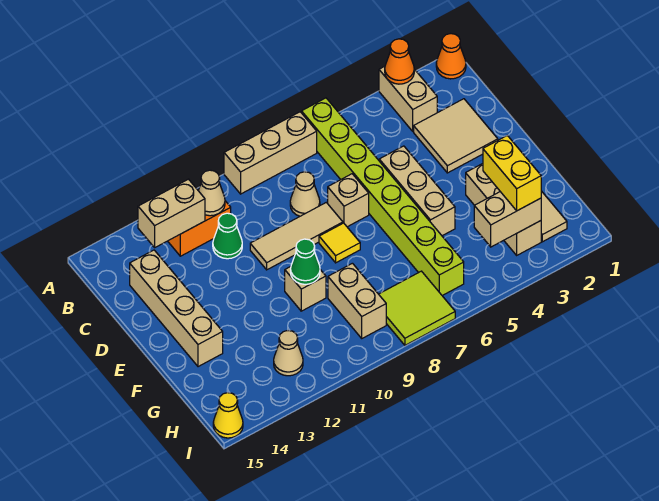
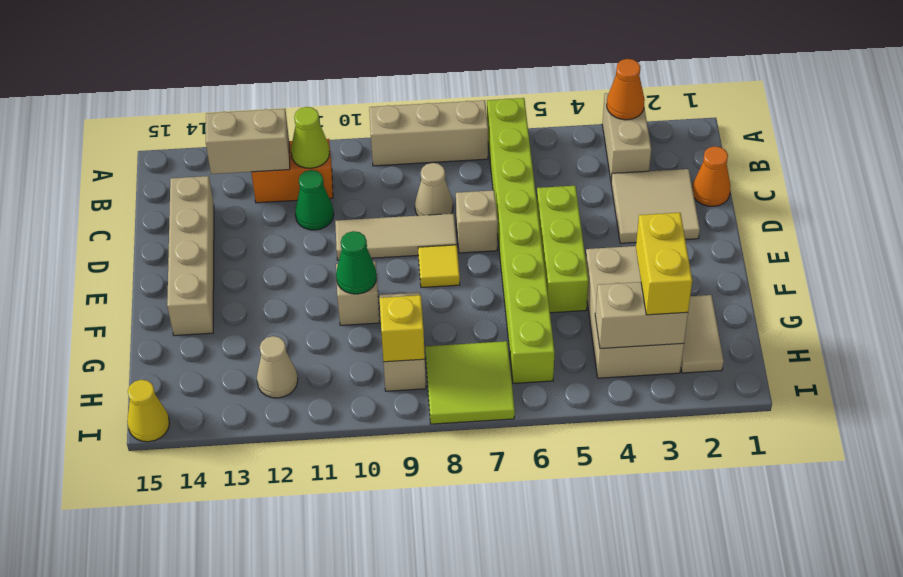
orange cone A1 level 1 -> orange cone C1 level 1
tan cone B11 level 2 -> lime cone B11 level 2
tan brick D5:F5 level 1 -> lime brick D5:F5 level 1
tan brick F3:H3 level 1 -> tan brick F3:H4 level 1
none -> yellow brick H9 level 2

